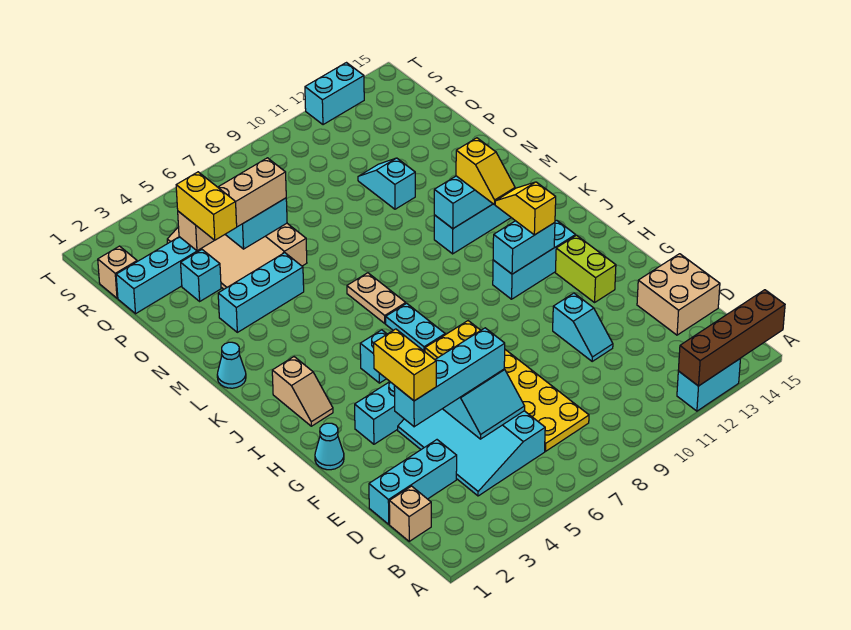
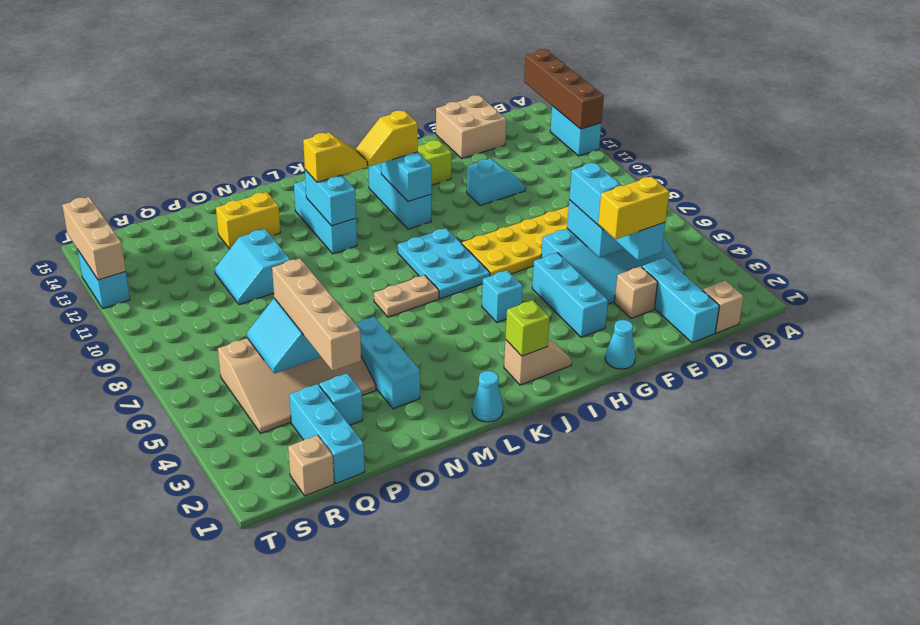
none -> tan brick E3 level 1
cyan plate I7:J7 level 1 -> cyan plate I7:J9 level 1
none -> lime brick J2 level 2
yellow brick O3:P3 level 4 -> yellow brick N13:O13 level 1
cyan slope O11:P11 level 1 top O -> cyan slope O10:P11 level 1 top O
none -> tan brick T12:T14 level 2

